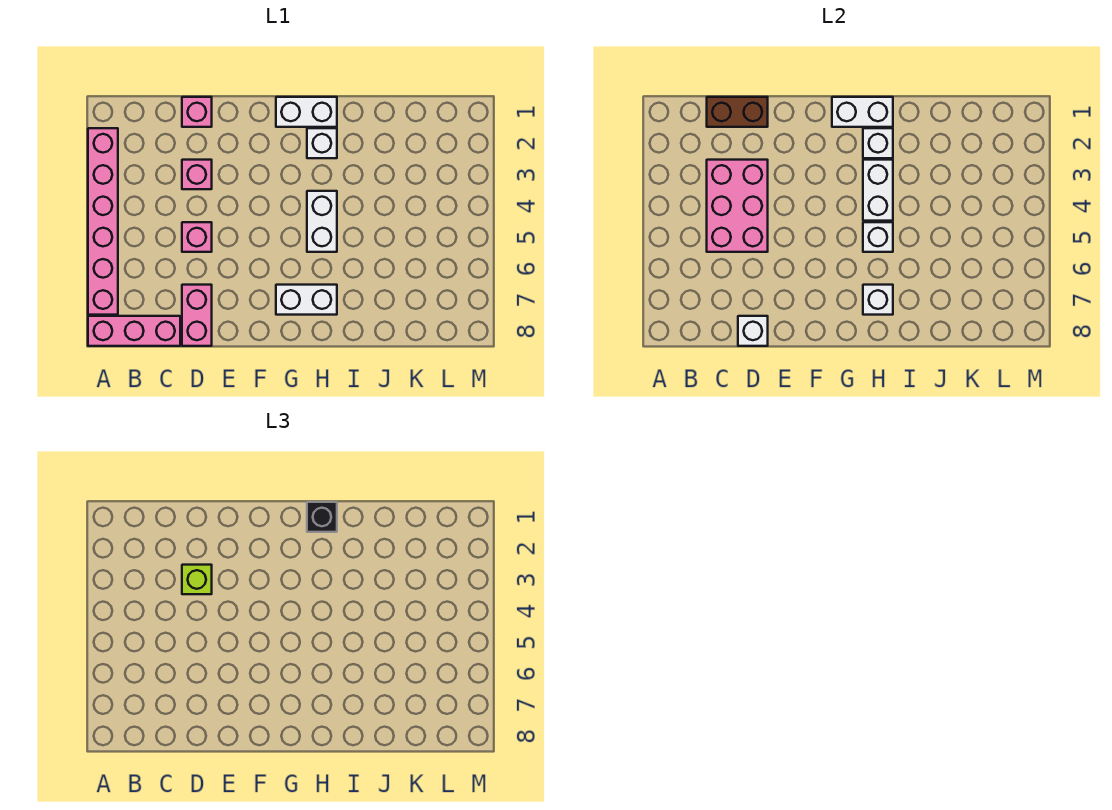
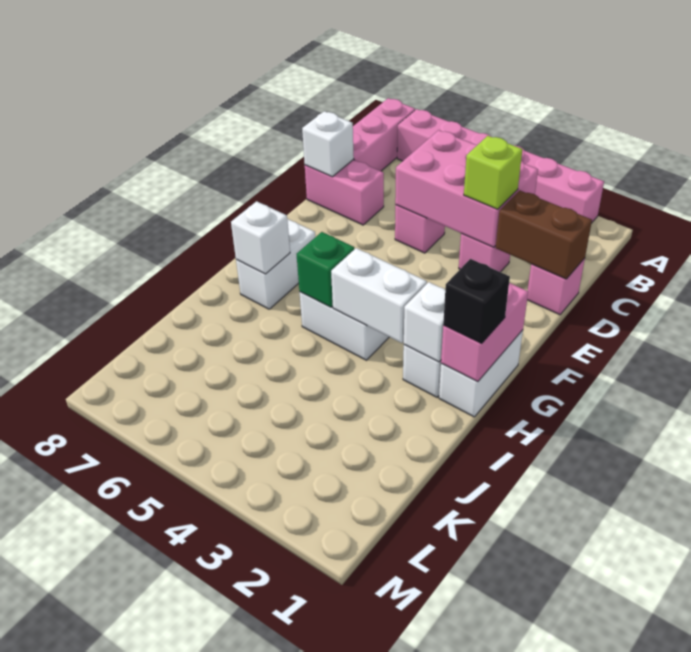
brown brick C1:D1 level 2 -> brown brick D1:D2 level 2
white brick G1:H1 level 2 -> pink brick G1:H1 level 2
white brick H5 level 2 -> green brick H5 level 2

